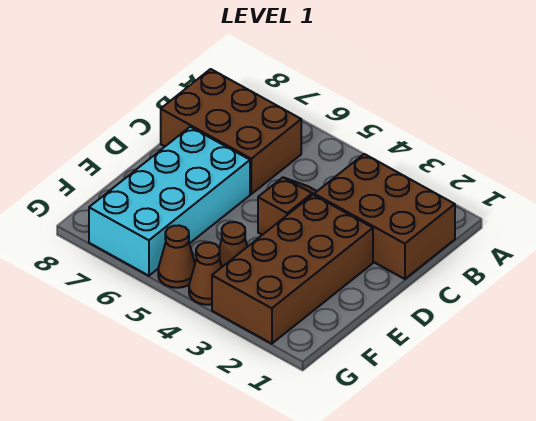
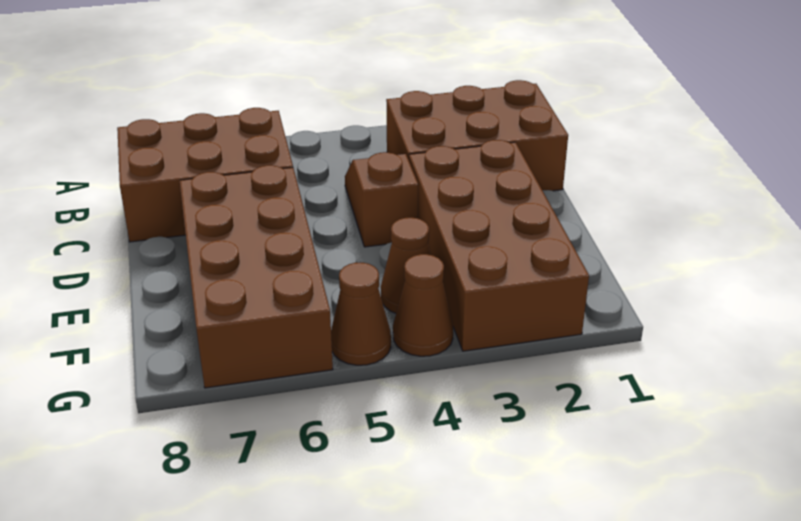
cyan brick D6:G7 level 1 -> brown brick D6:G7 level 1

